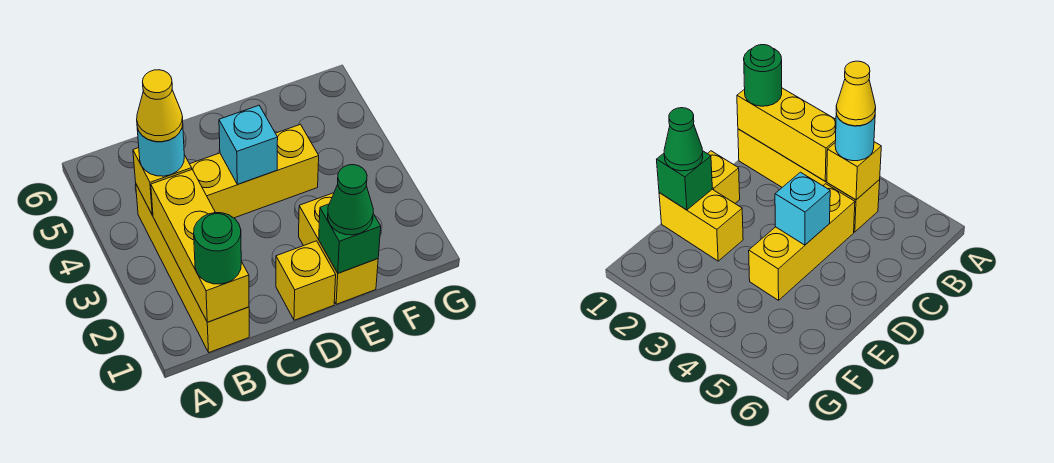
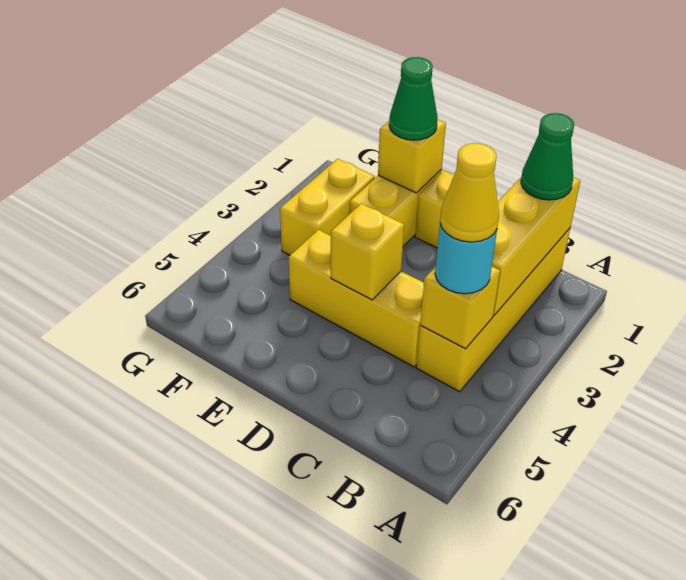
green round brick B1 level 3 -> green cone B1 level 3
cyan brick D4 level 2 -> yellow brick D4 level 2
green brick E1 level 2 -> yellow brick E1 level 2
none -> yellow brick F2:F3 level 1

